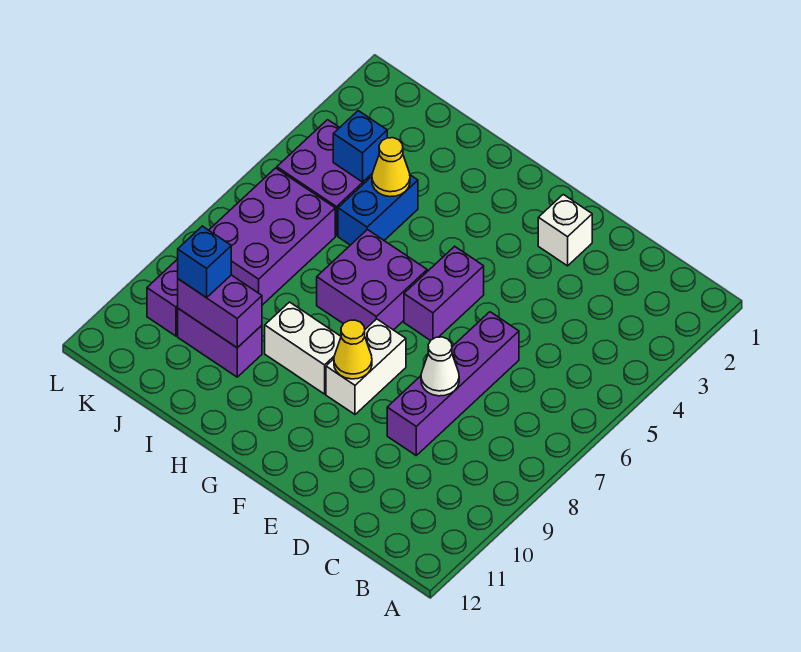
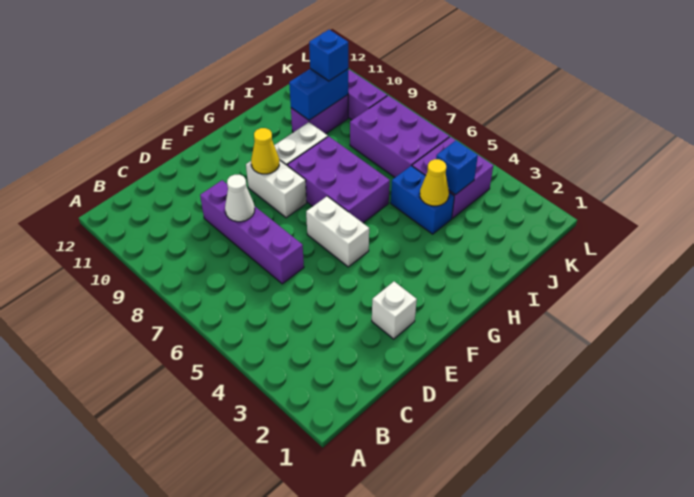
purple brick F5:F6 level 1 -> white brick F5:F6 level 1
purple brick G6:H7 level 1 -> purple brick G6:H8 level 1
purple brick I10:J10 level 2 -> blue brick I10:J10 level 2

